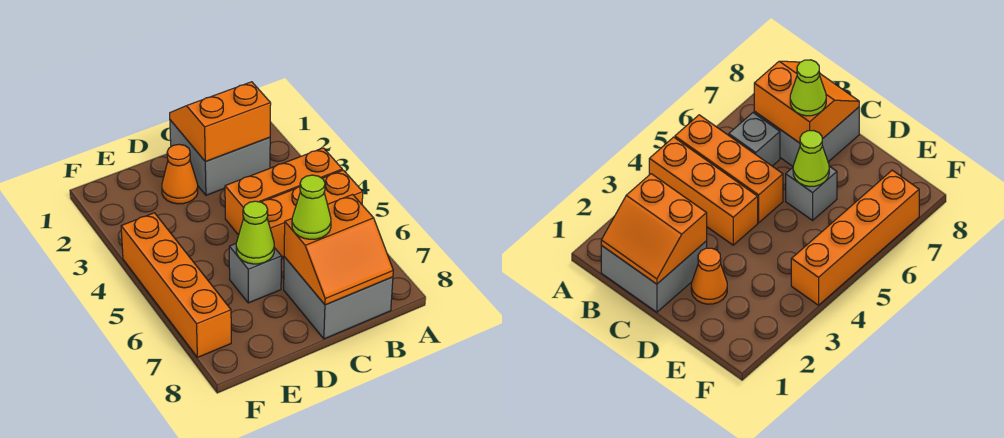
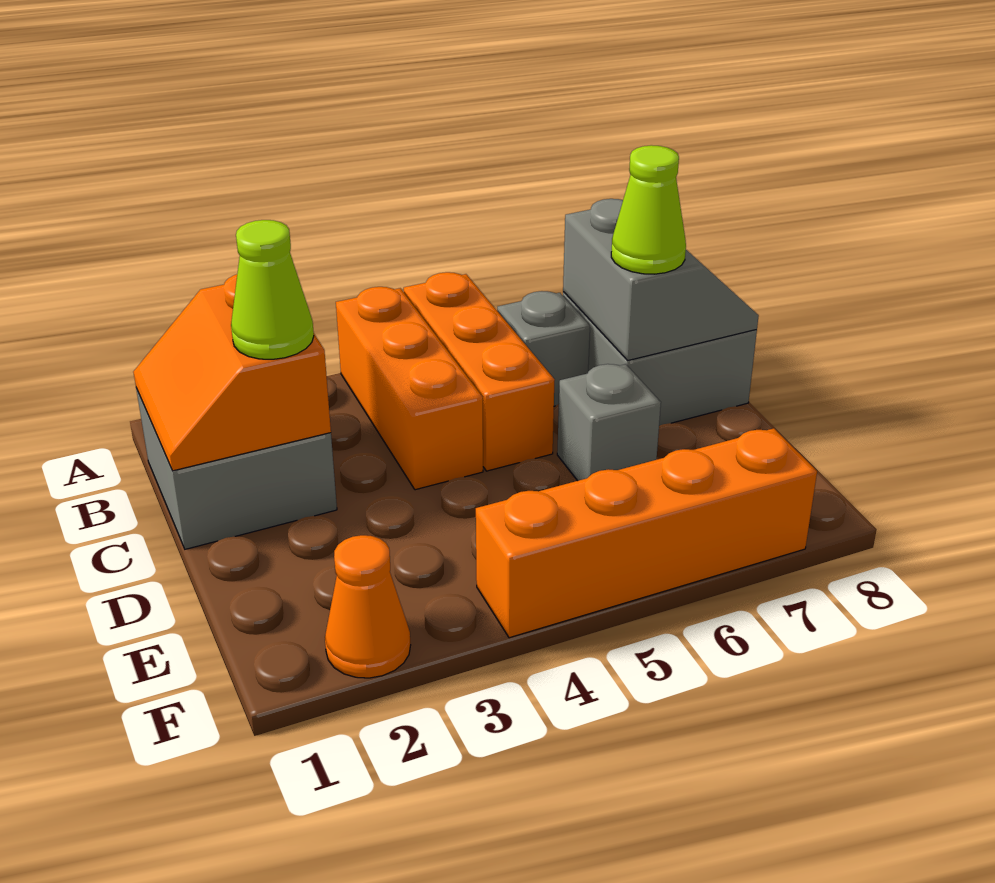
orange slope B7:C8 level 2 top 7 -> grey slope B7:C8 level 2 top 7
orange cone D2 level 1 -> orange cone F2 level 1
lime cone D6 level 2 -> lime cone C2 level 3

